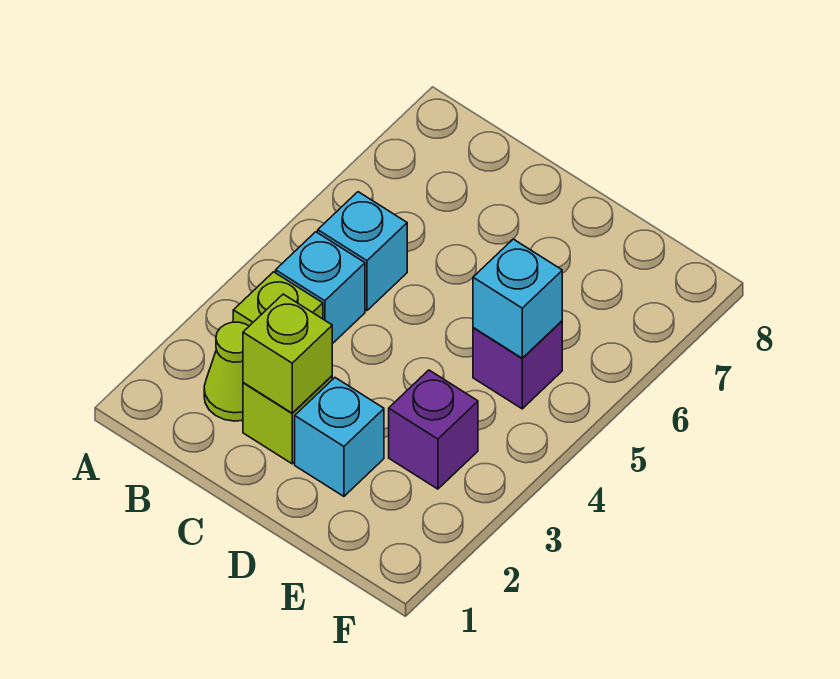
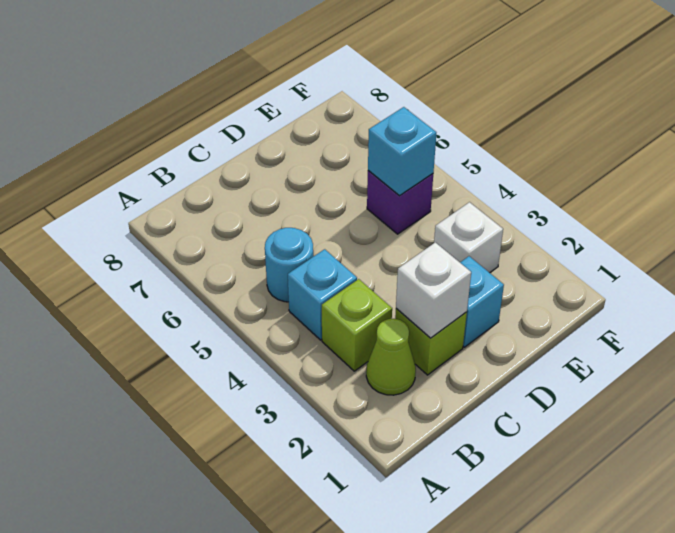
cyan brick B5 level 1 -> cyan round brick B5 level 1
lime brick C2 level 2 -> white brick C2 level 2
purple brick E3 level 1 -> white brick E3 level 1

